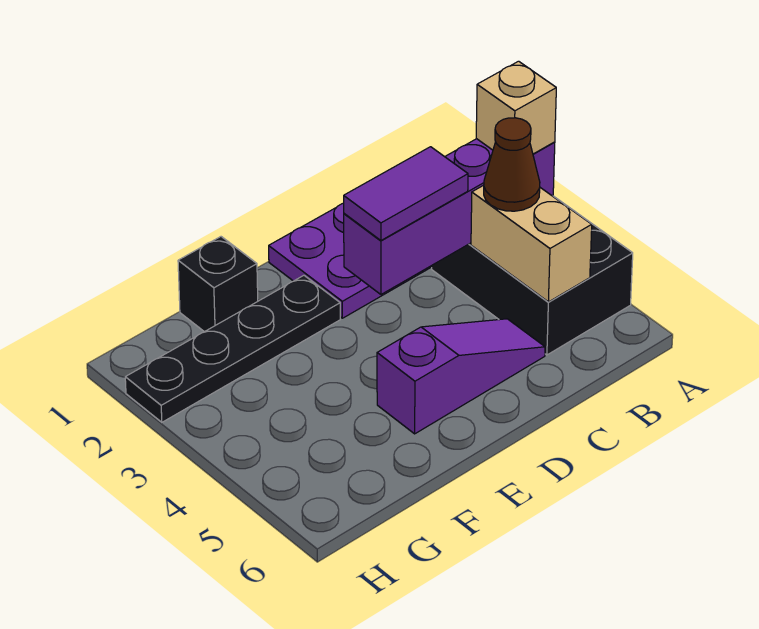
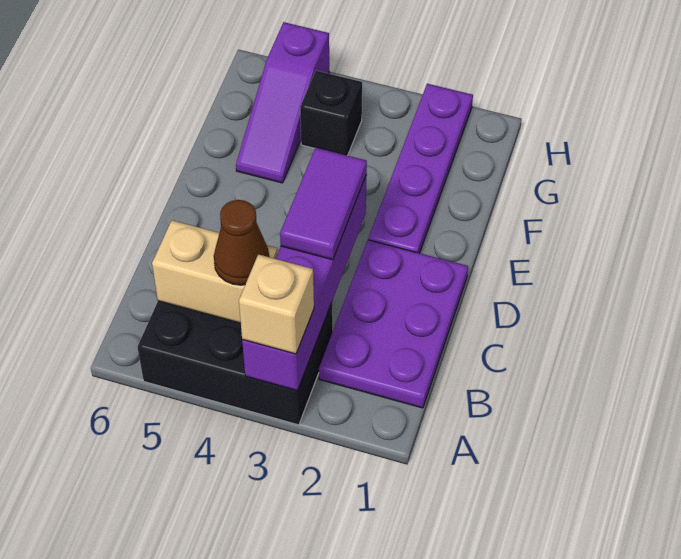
purple slope C5:E5 level 1 top E -> purple slope F5:H5 level 1 top H
black plate E2:H2 level 1 -> purple plate E2:H2 level 1
black brick F1 level 1 -> black brick G4 level 1

